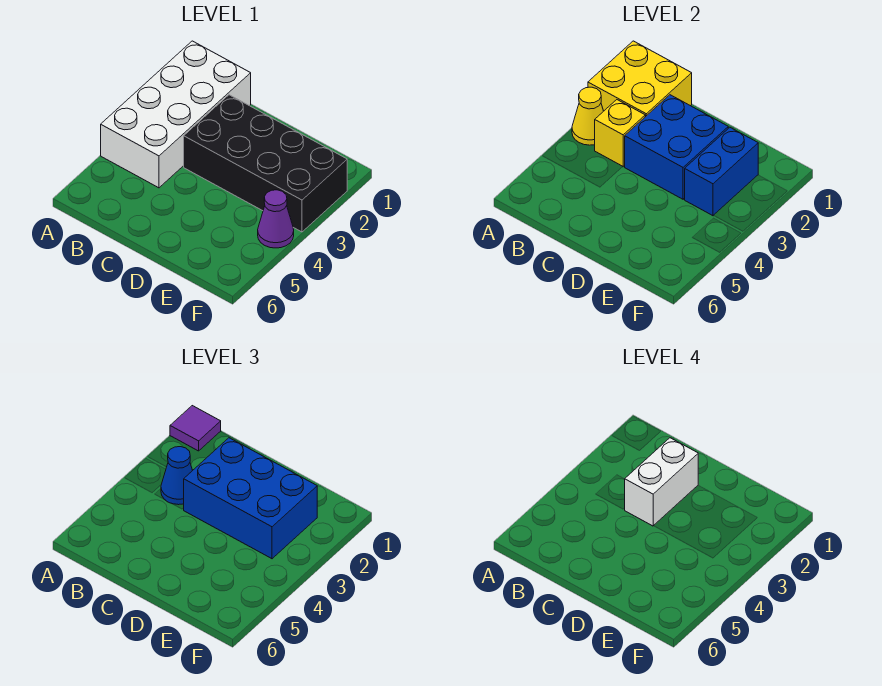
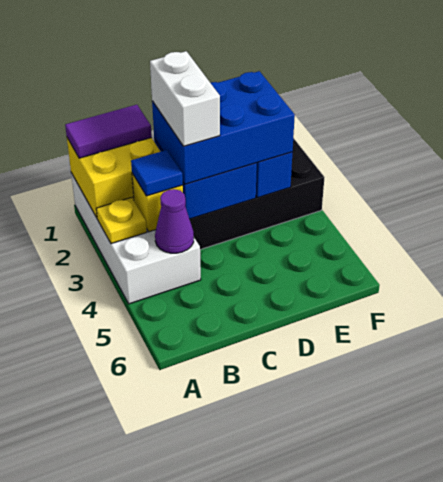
purple tile A1 level 3 -> purple tile A1:B1 level 3
yellow cone A3 level 2 -> yellow plate A3 level 2
blue cone B3 level 3 -> blue tile B3 level 3
purple cone F4 level 1 -> purple cone B4 level 2

